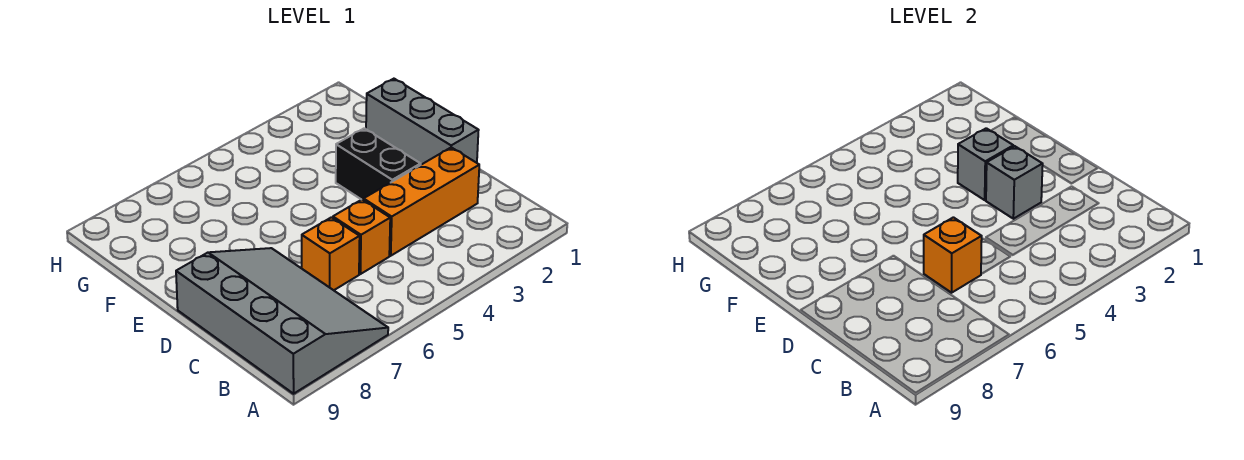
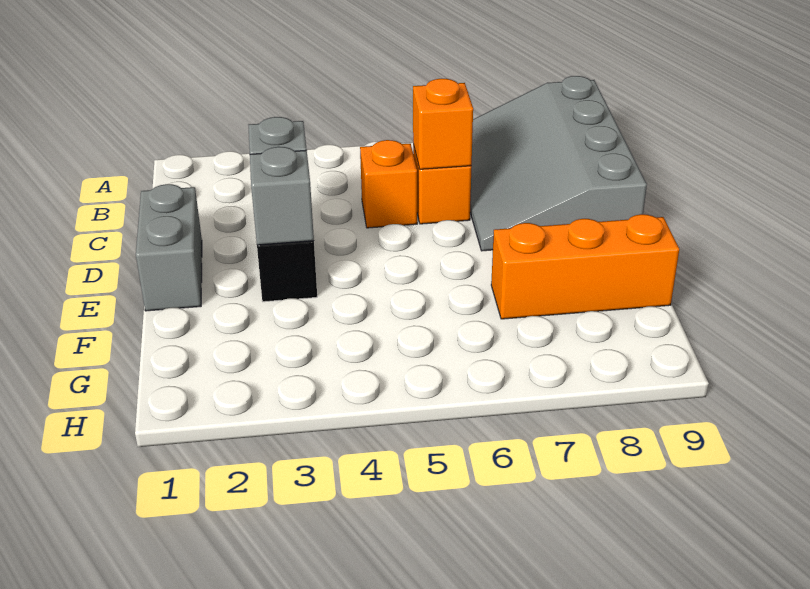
orange brick C2:C4 level 1 -> orange brick F7:F9 level 1
grey brick D1:F1 level 1 -> grey brick D1:E1 level 1

